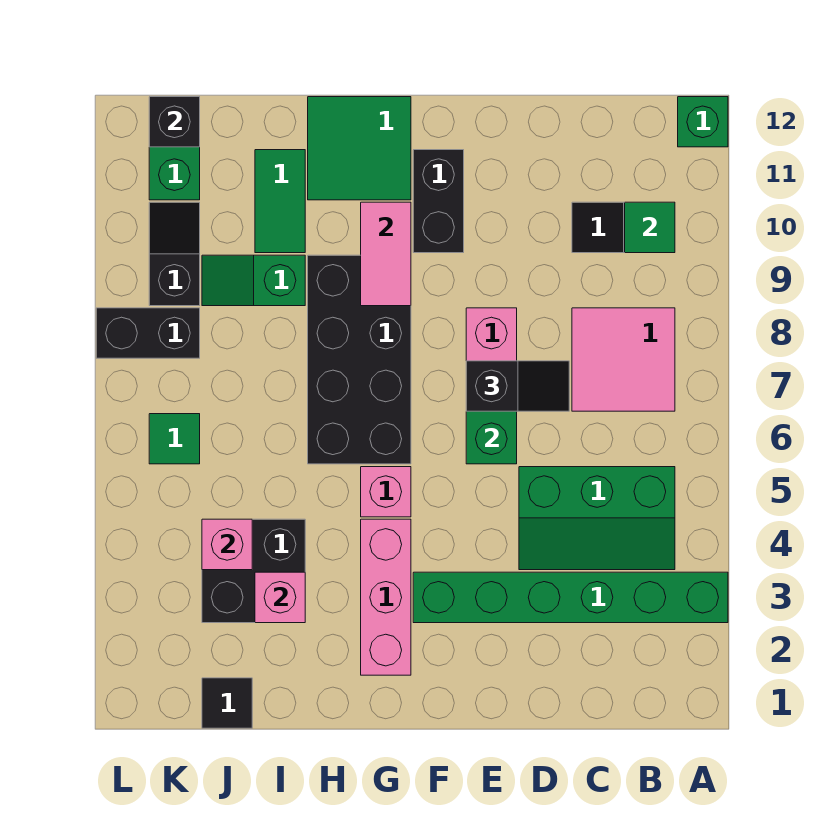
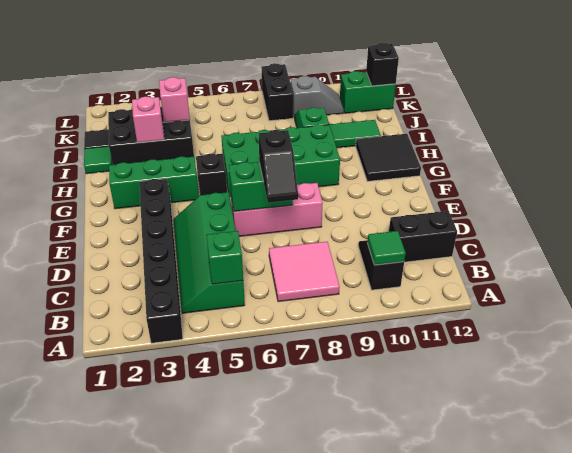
green brick A3:F3 level 1 -> black brick A3:F3 level 1
green brick A12 level 1 -> green brick B5 level 2
green slope B4:D5 level 1 top 5 -> green slope B4:E5 level 1 top 5
black brick F10:F11 level 1 -> black brick C11:C12 level 1
pink brick G2:G4 level 1 -> green brick G2:G4 level 1
pink brick G5 level 1 -> black brick G5 level 1
black brick G6:H9 level 1 -> green brick G6:H9 level 1
pink tile G9:G10 level 2 -> none
green tile G11:H12 level 1 -> black tile G11:H12 level 1
black brick I3:J4 level 1 -> black brick I2:J4 level 1
green tile K6 level 1 -> green tile I1 level 1
black slope K9:K10 level 1 top 9 -> grey slope K9:K10 level 1 top 9

